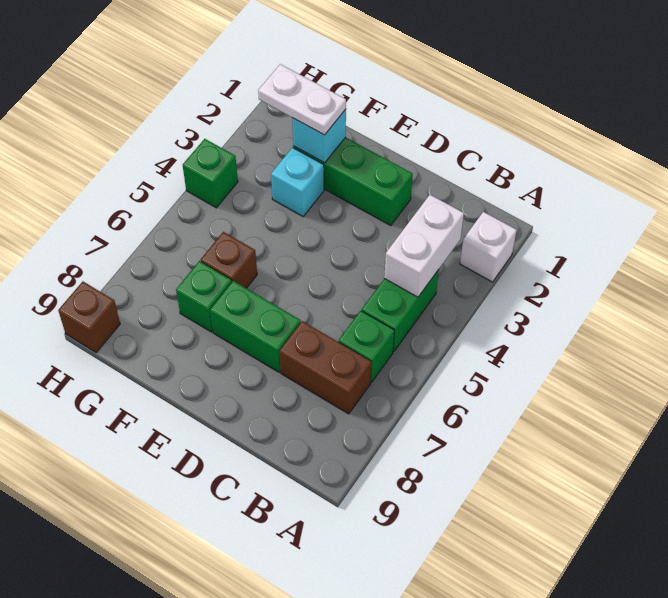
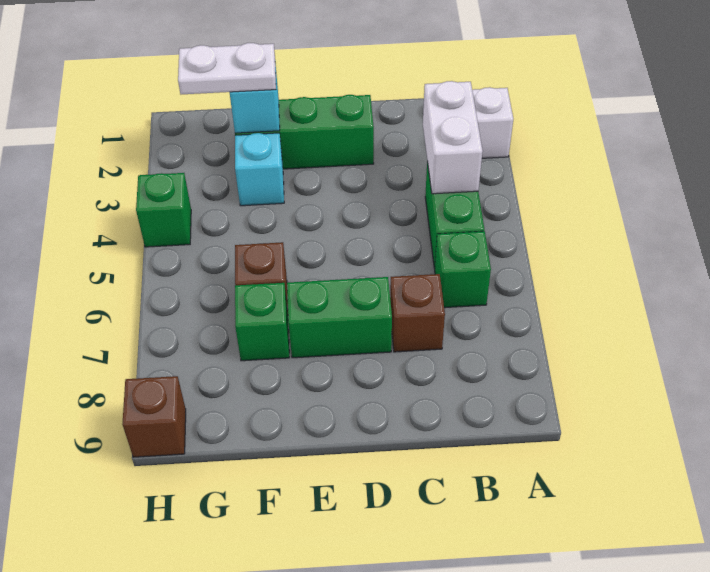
brown brick B7:C7 level 1 -> brown brick C7 level 1

